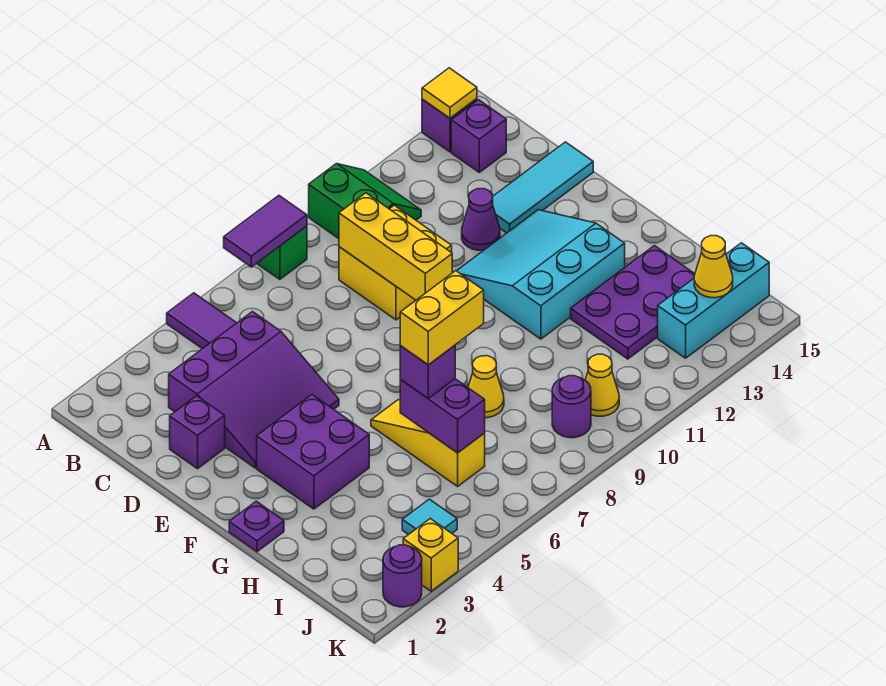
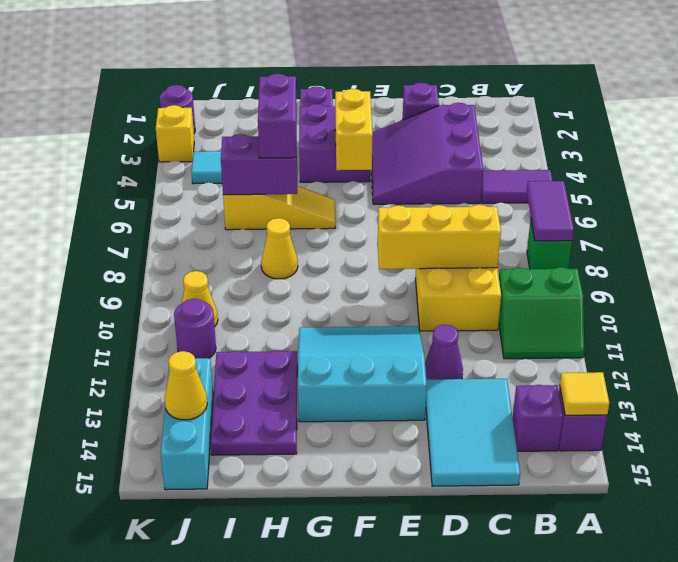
cyan tile D13:D15 level 1 -> cyan tile C13:D15 level 1
cyan slope E11:G13 level 1 top G -> cyan slope E11:G13 level 1 top 13
purple brick H6 level 3 -> purple brick H5:H6 level 3
yellow brick H6:H7 level 4 -> yellow brick F4:F5 level 2
purple round brick J9 level 1 -> purple round brick J11 level 1

